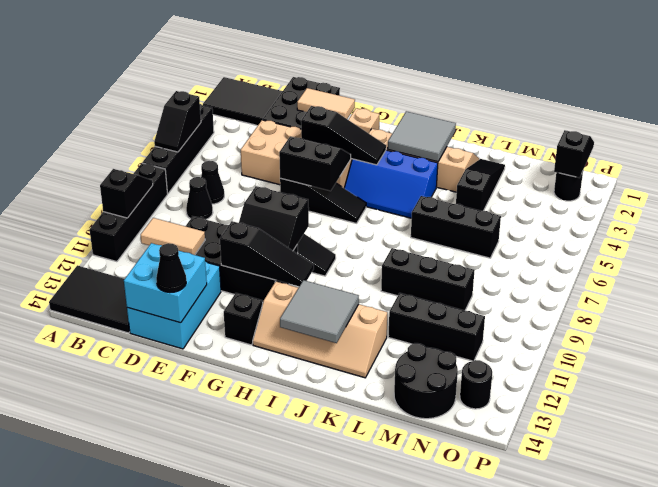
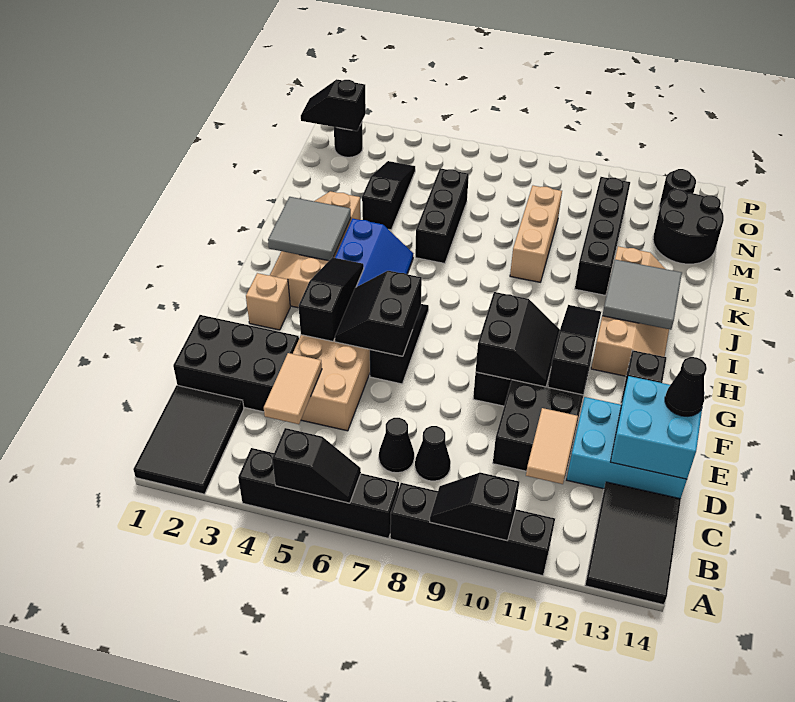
tan tile E2:F2 level 2 -> tan tile C4:D4 level 2
black brick K9:M9 level 1 -> tan brick K9:M9 level 1
black slope L2:L4 level 1 top 4 -> black slope L4:N4 level 1 top L
black brick L11:N11 level 1 -> black brick K11:N11 level 1

